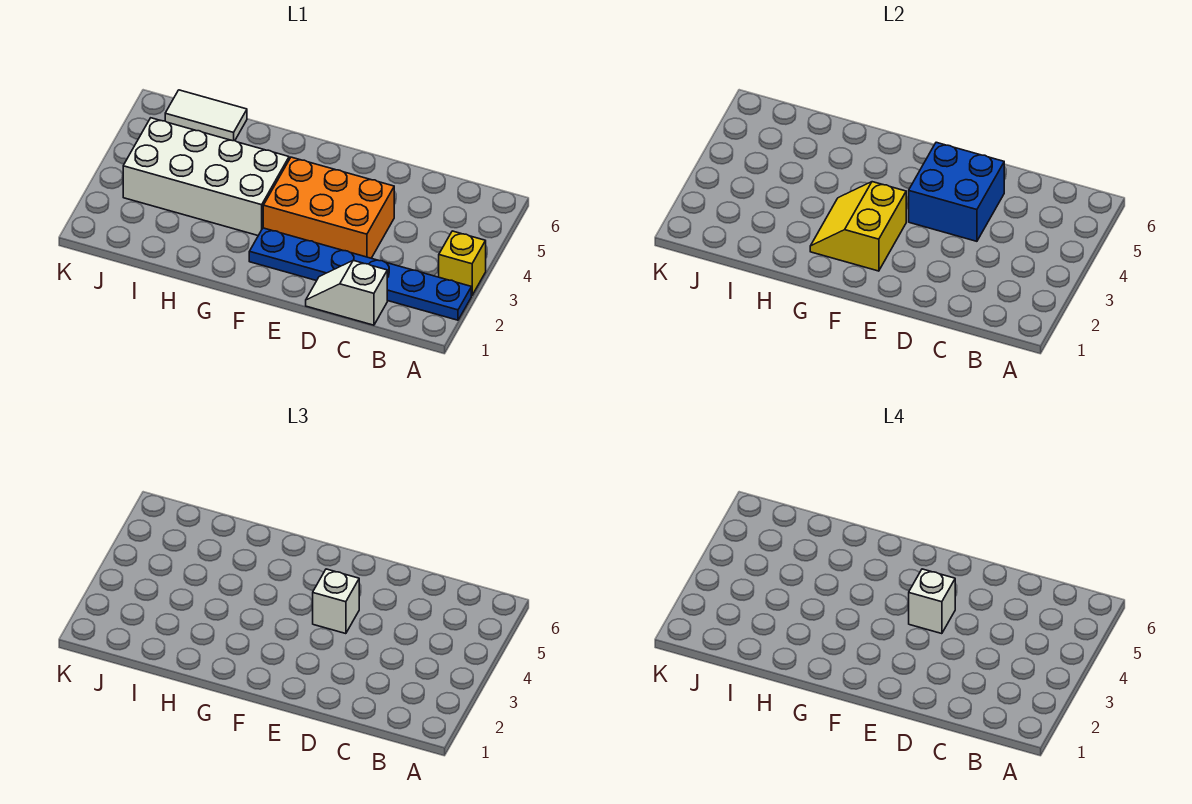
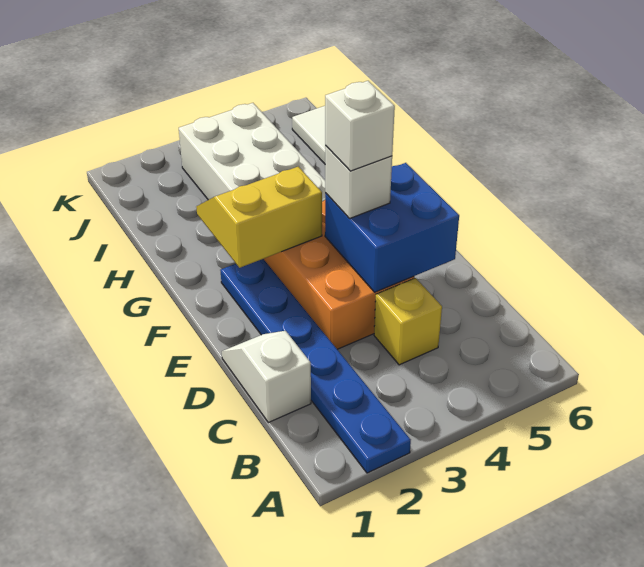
yellow brick A3 level 1 -> yellow brick C4 level 1

